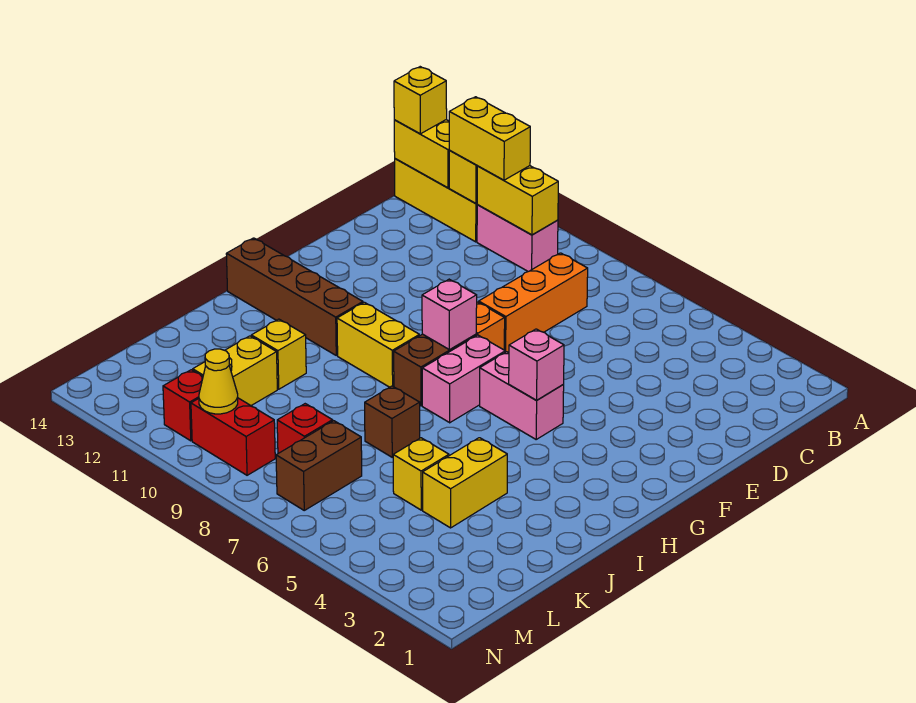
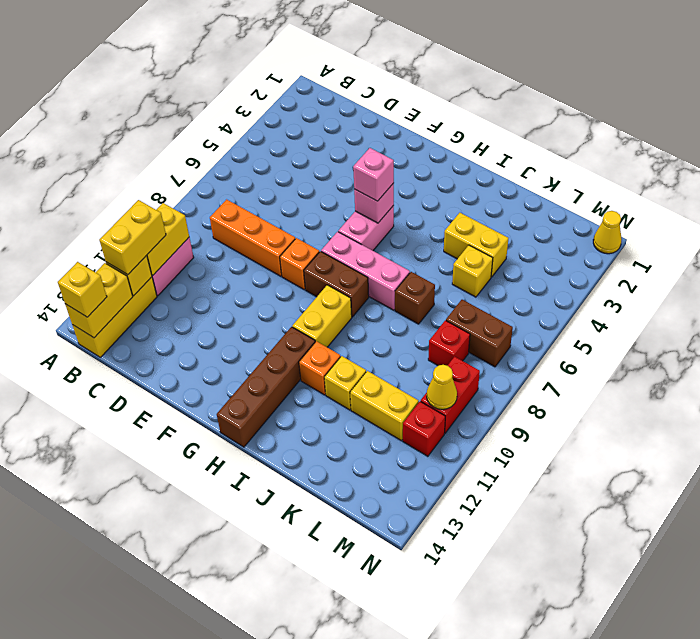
pink brick G7:H7 level 1 -> pink brick G7:I7 level 1
pink brick G8 level 2 -> pink brick G5 level 3
none -> orange brick I11 level 1
none -> yellow cone N1 level 1

